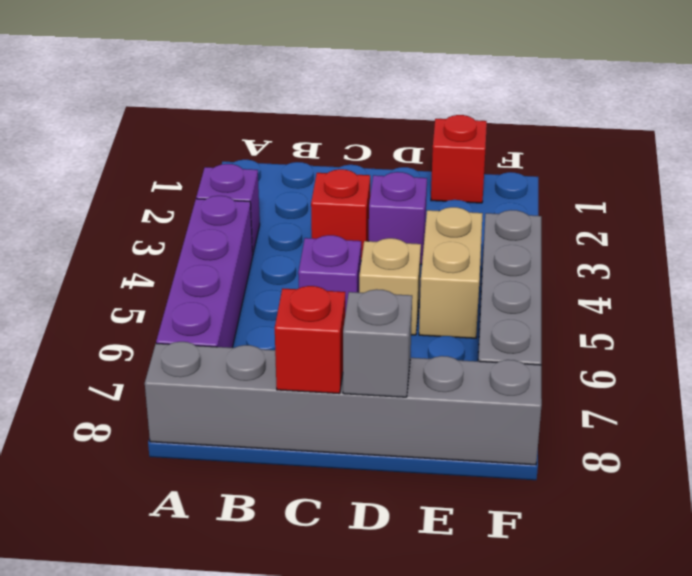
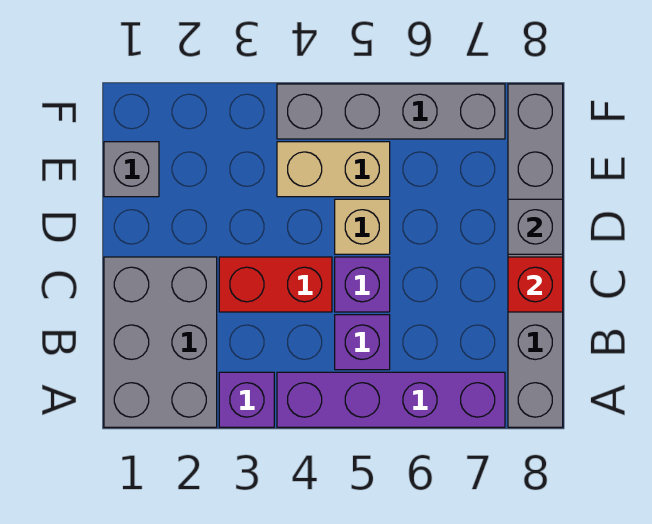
none -> grey brick A1:C2 level 1
red brick C3 level 1 -> red brick C3:C4 level 1
purple brick D3 level 1 -> purple brick B5 level 1
red brick E1 level 1 -> grey brick E1 level 1

